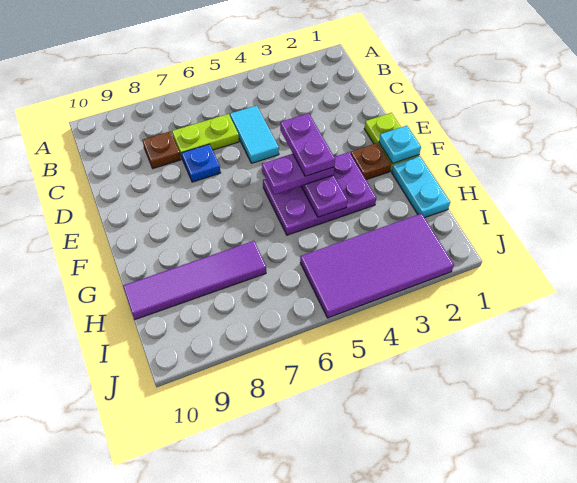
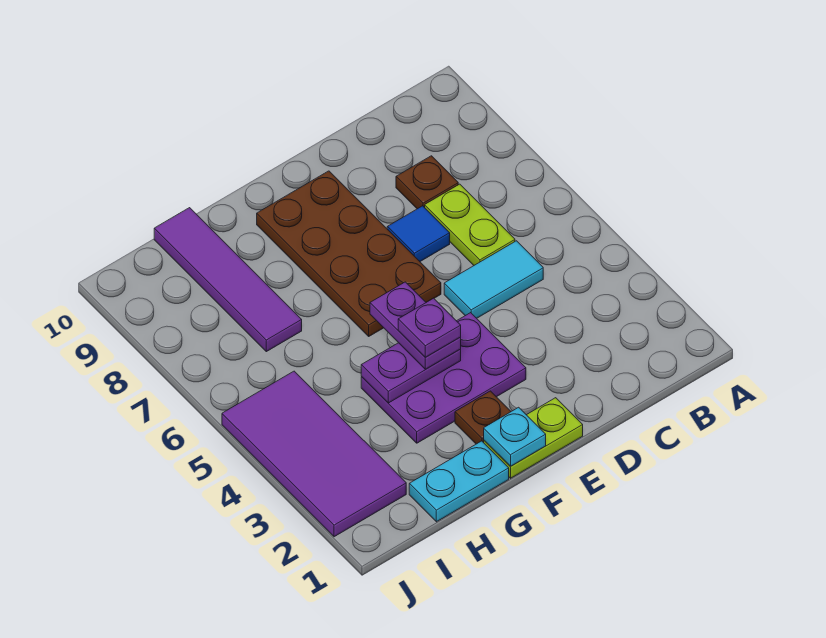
blue plate D7 level 1 -> blue tile D7 level 1
purple plate E4:F4 level 4 -> purple plate F4 level 4
none -> brown plate E6:F9 level 1
purple plate F3:G5 level 1 -> purple plate E3:G4 level 1

